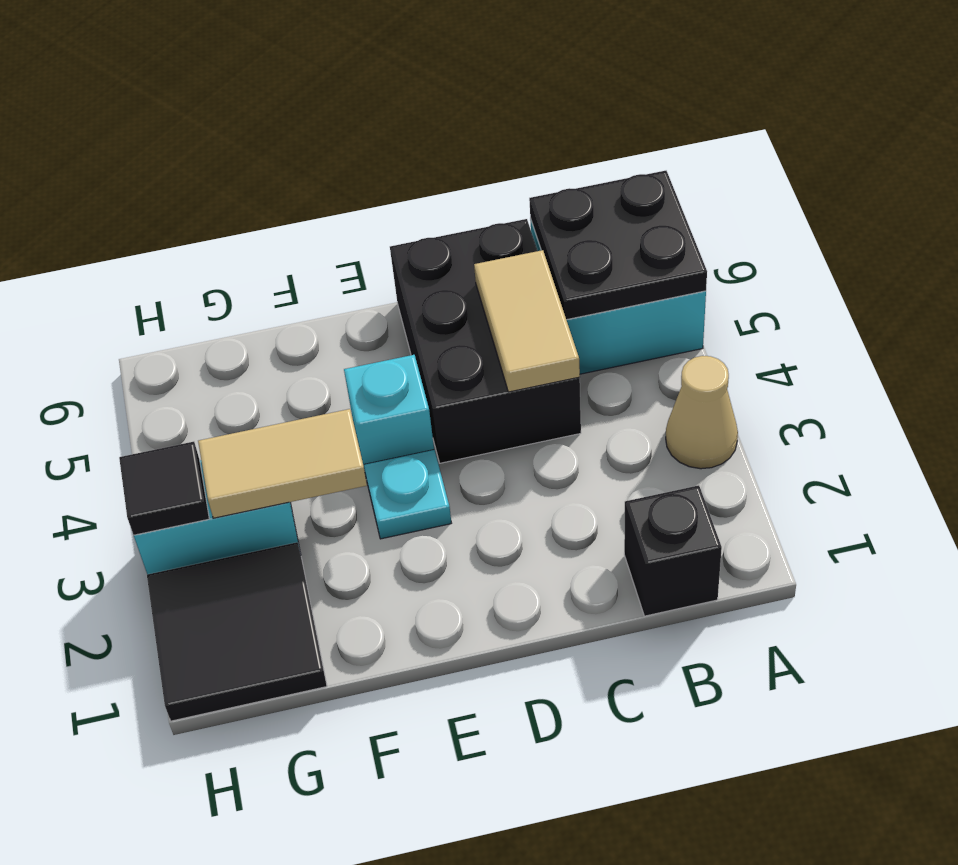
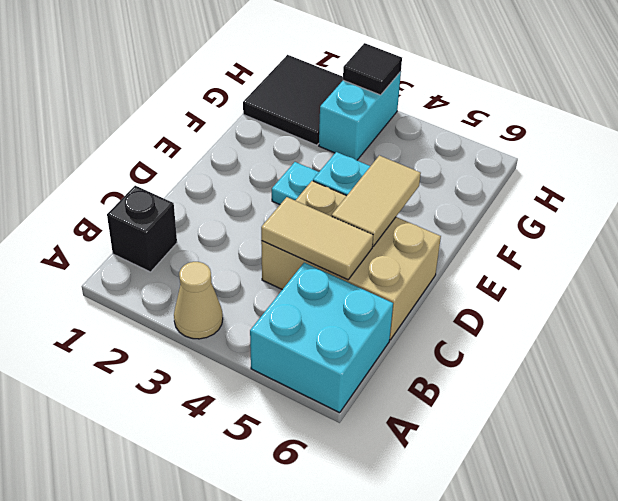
black plate A5:B6 level 2 -> none
black brick C4:D6 level 1 -> tan brick C4:D6 level 1
tan tile F3:G3 level 2 -> tan tile D5:E5 level 2

